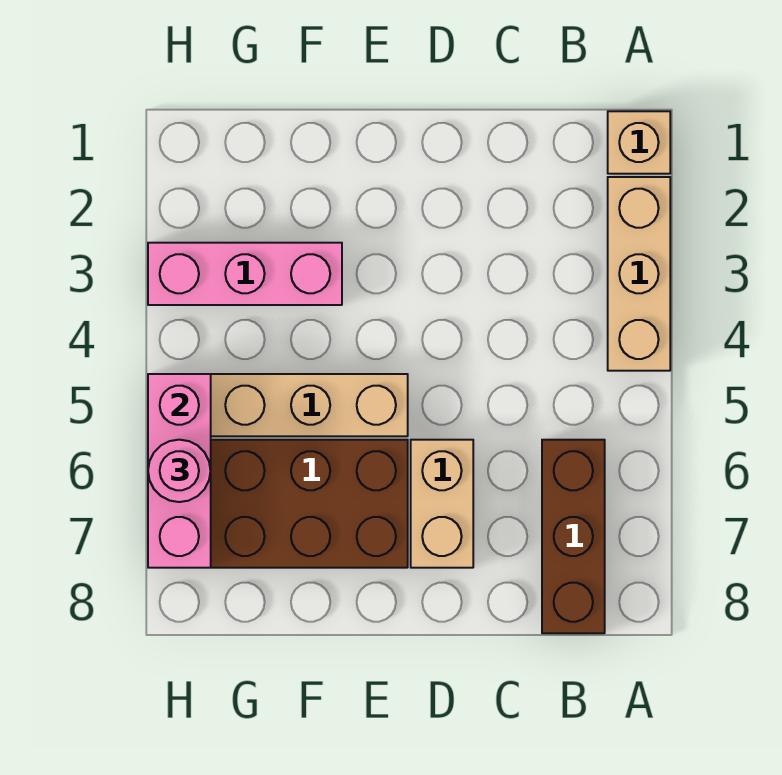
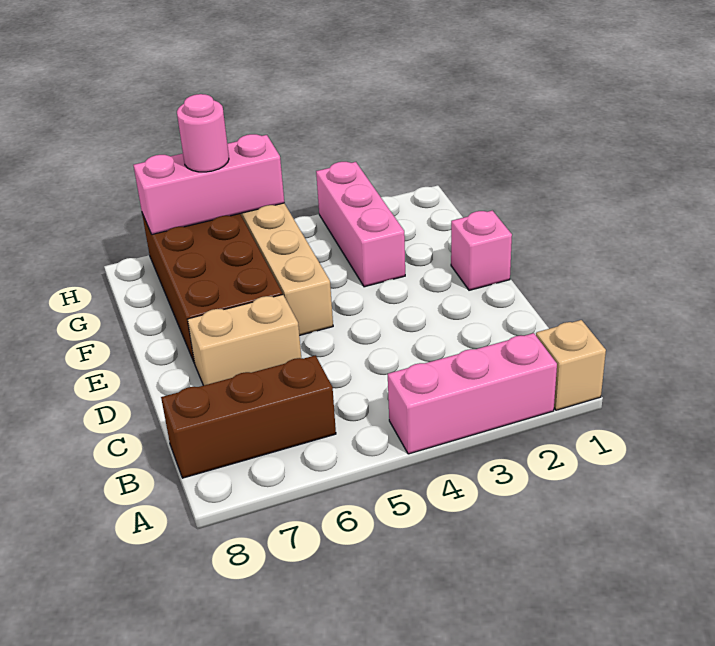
tan brick A2:A4 level 1 -> pink brick A2:A4 level 1
none -> pink brick E1 level 1

